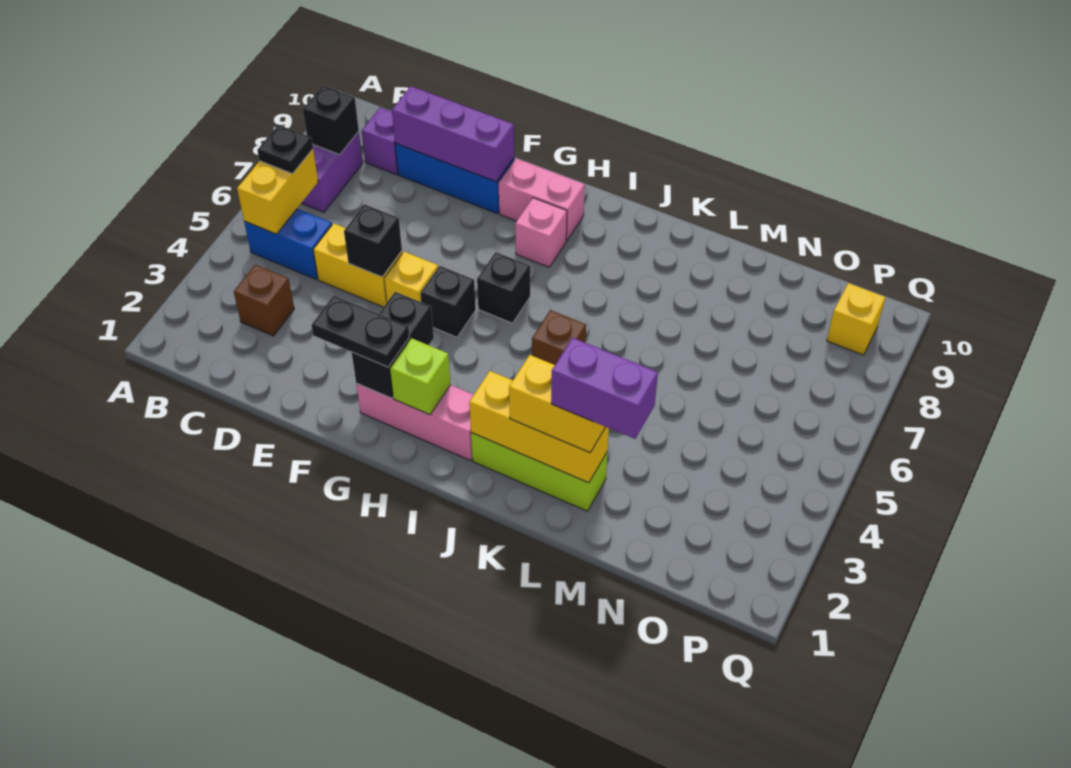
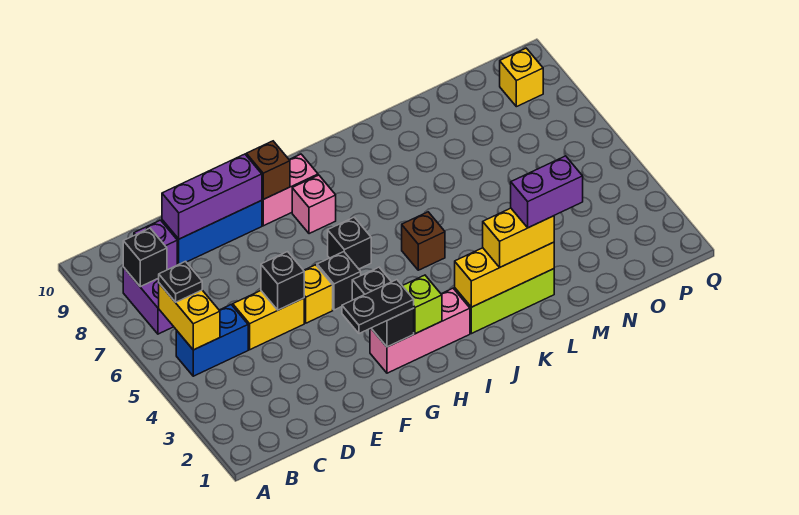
brown brick C3 level 1 -> brown brick G9 level 2

